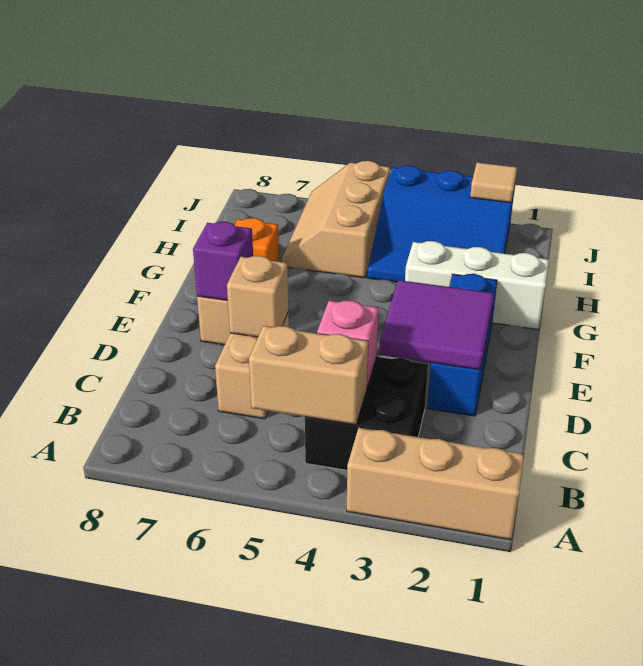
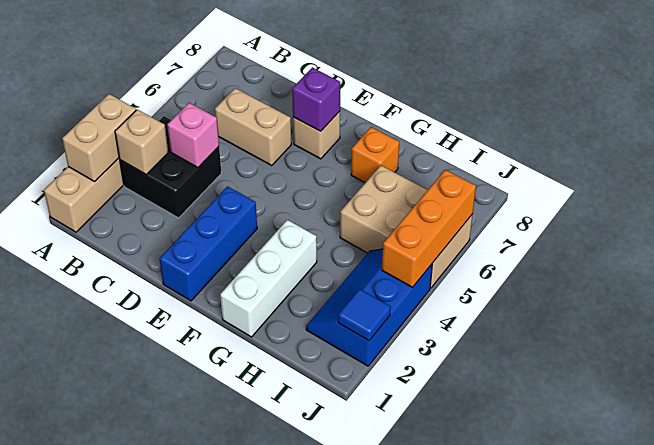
tan brick B4:B5 level 2 -> tan brick A2:A3 level 2
blue brick D2:F2 level 1 -> blue brick E1:E3 level 1
purple tile D2:E3 level 2 -> none
tan brick D6 level 2 -> tan brick B3 level 2
blue slope H2:J4 level 1 top J -> blue slope I2:J4 level 1 top J
tan slope H5:J6 level 1 top 5 -> tan brick H5:J6 level 1
tan tile J2 level 2 -> blue tile J2 level 2
none -> orange brick J4:J6 level 2

